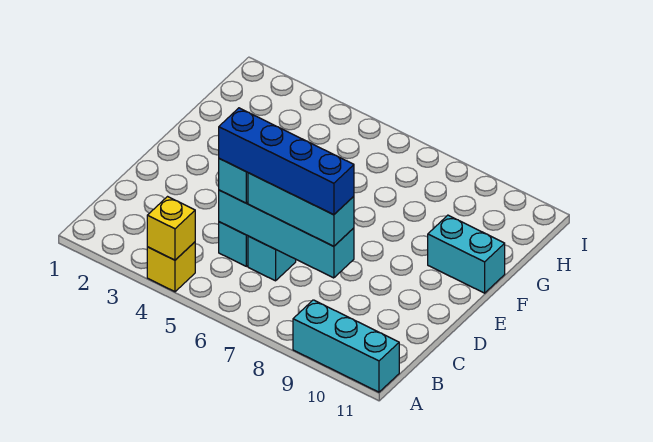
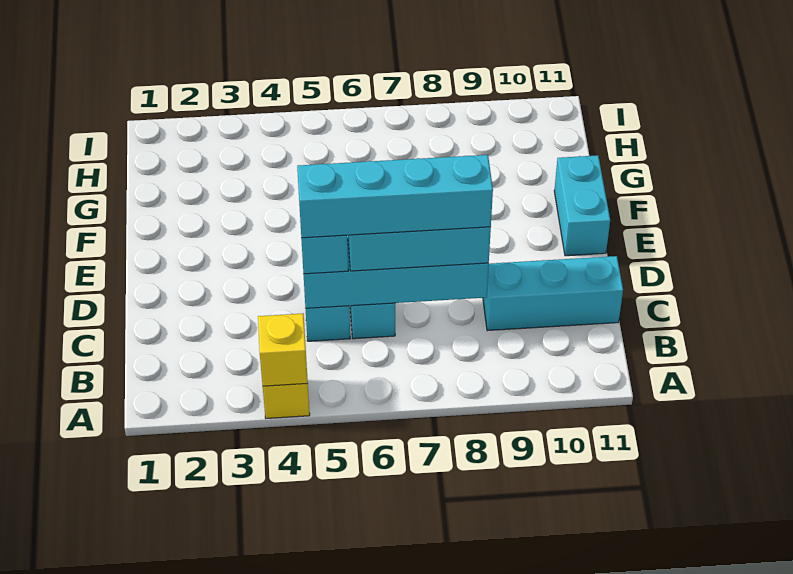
cyan brick A9:A11 level 1 -> cyan brick C9:C11 level 1
blue brick C5:C8 level 4 -> cyan brick C5:C8 level 4
cyan brick F10:F11 level 1 -> cyan brick E11:F11 level 1

